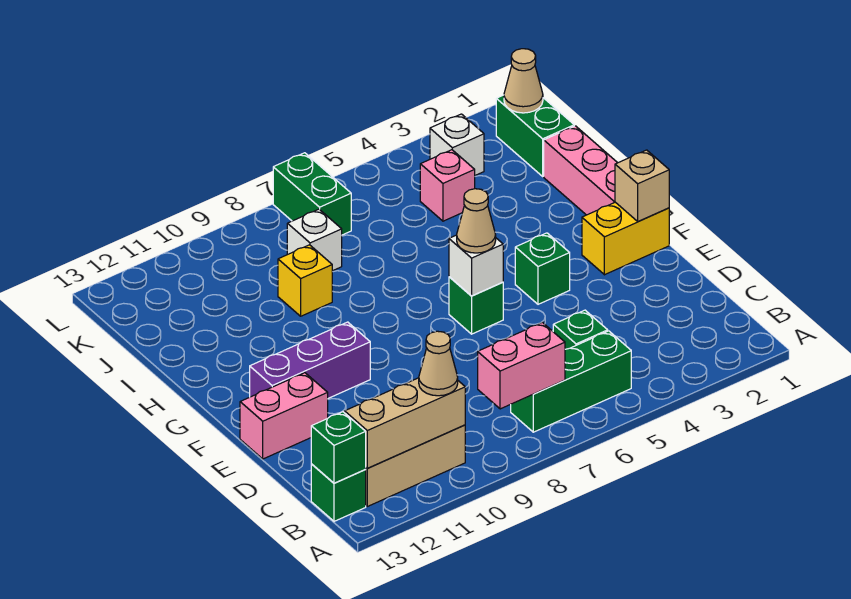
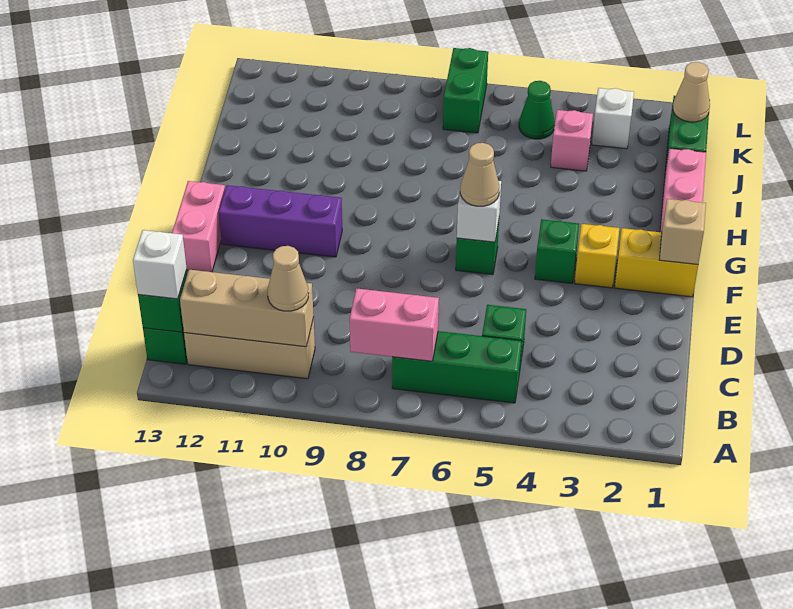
pink brick E12:E13 level 1 -> pink brick E13:F13 level 1
yellow brick I9 level 1 -> yellow brick F3 level 1
white brick J8 level 1 -> white brick B13 level 3
none -> green cone K5 level 1

